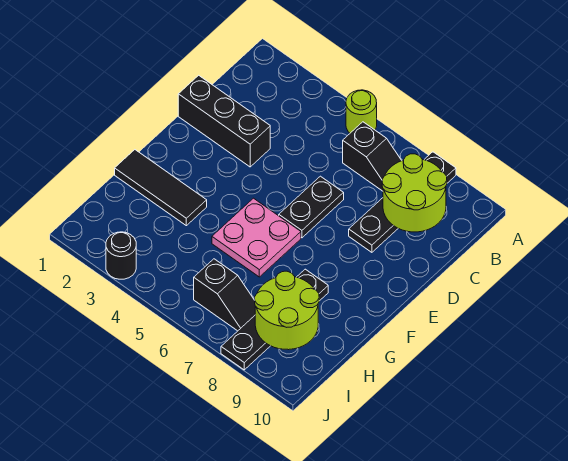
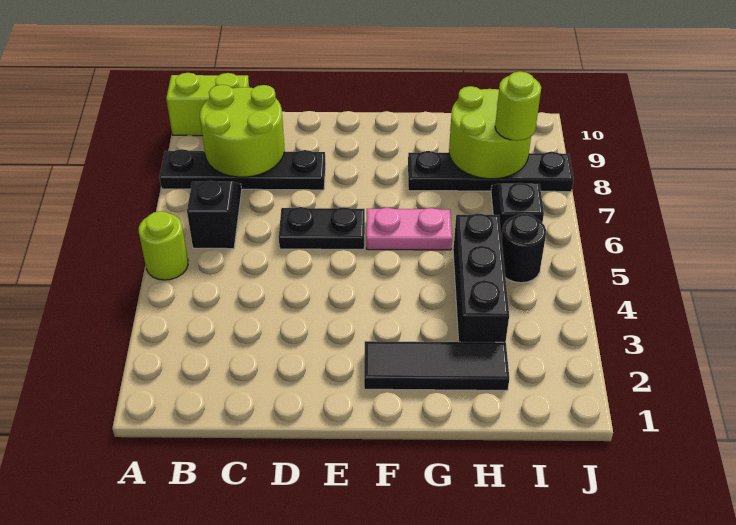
none -> lime brick A10:B10 level 1
black brick D1:D3 level 1 -> black brick H3:H5 level 1
pink plate F5:G6 level 1 -> pink plate F6:G6 level 1
black tile G1:G3 level 1 -> black tile F2:H2 level 1
none -> lime round brick I8 level 3
black round brick J3 level 1 -> black round brick I5 level 1

